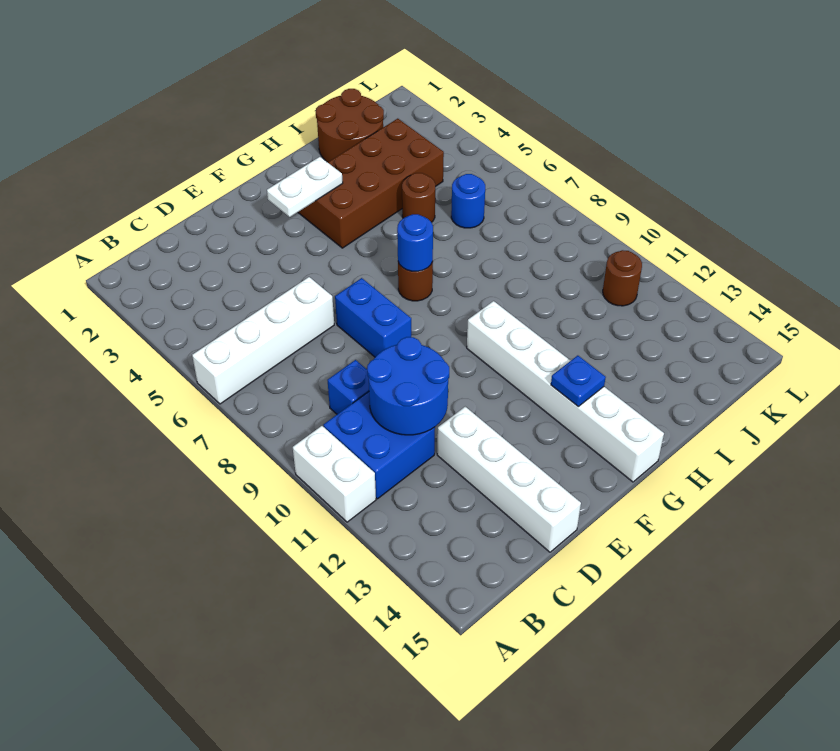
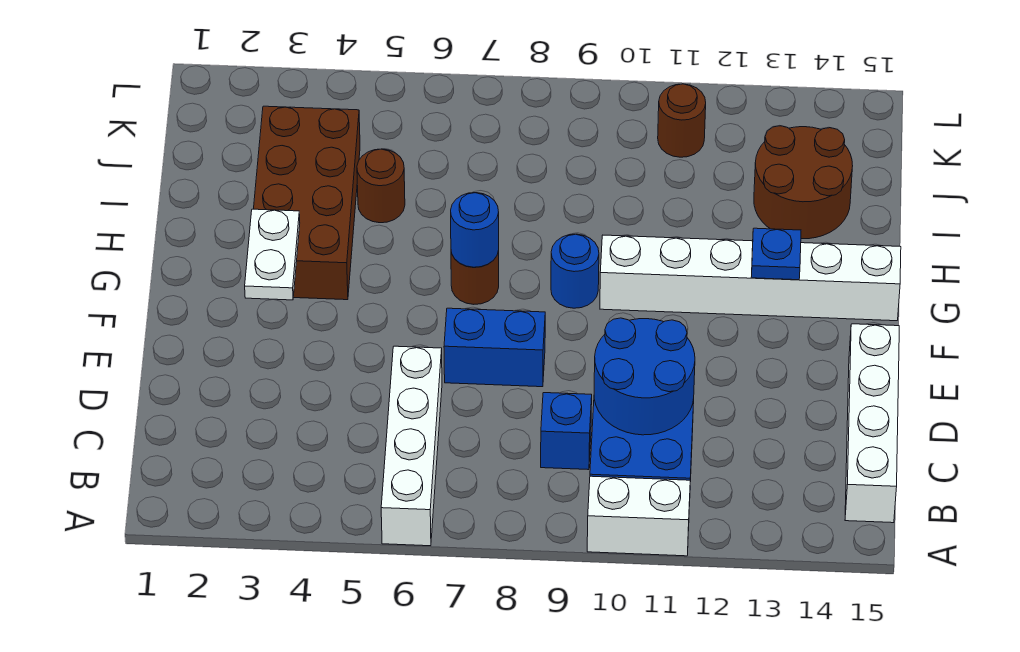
white brick D12:D15 level 1 -> white brick B15:E15 level 1
brown round brick I1:J2 level 1 -> brown round brick I13:J14 level 1
blue round brick J6 level 1 -> blue round brick G9 level 1

